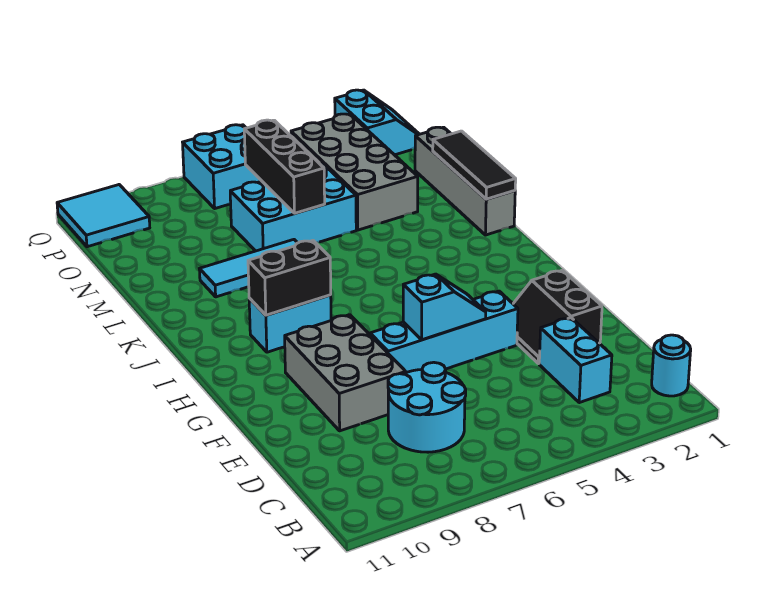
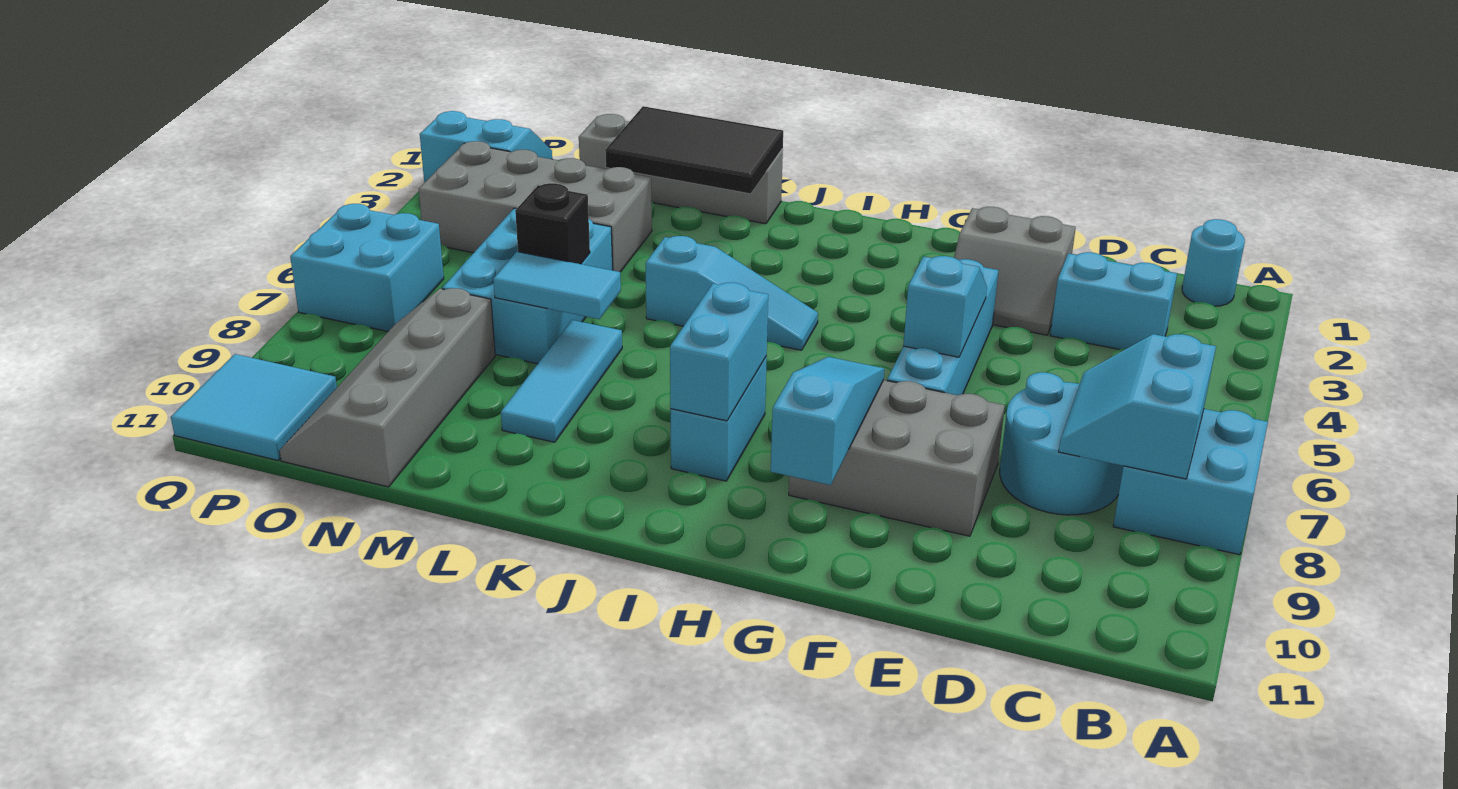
none -> cyan brick A7:B8 level 1
none -> cyan slope B7:C8 level 2 top B
black slope E2:F3 level 1 top 2 -> grey slope E2:F3 level 1 top 2
none -> cyan slope G8:G10 level 2 top 10
none -> cyan slope I5:K5 level 1 top K
black brick I8:I9 level 2 -> cyan brick I8:I9 level 2
black tile K1:M1 level 2 -> black tile K1:M2 level 2
none -> cyan tile L7:M7 level 2
black brick M6:O6 level 2 -> black brick M6 level 2
none -> grey slope N8:O11 level 1 top N

